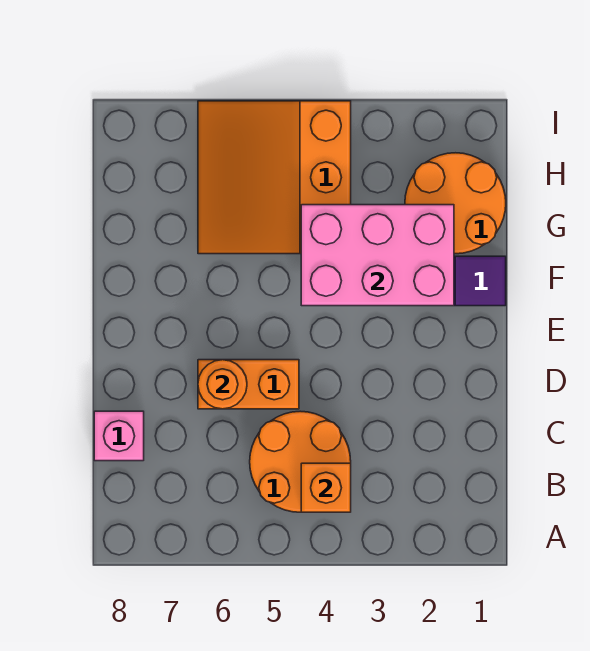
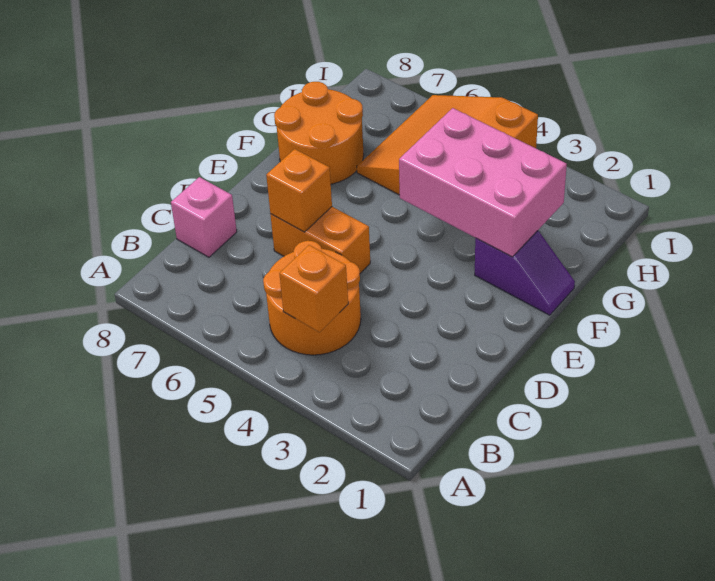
orange round brick D6 level 2 -> orange brick D6 level 2
orange round brick G1:H2 level 1 -> orange round brick F7:G8 level 1

